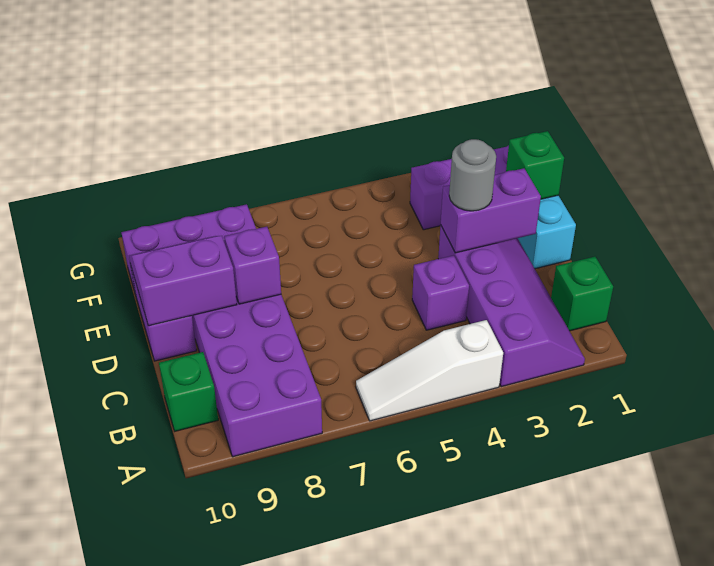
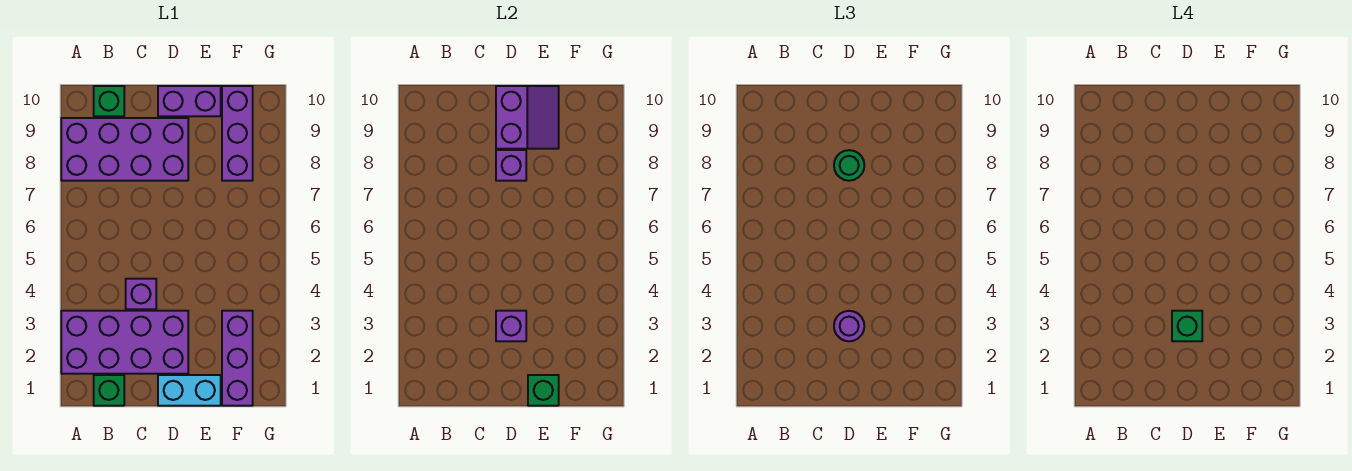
purple slope A2:D3 level 1 top 3 -> purple brick A2:D3 level 1
white slope A4:A6 level 1 top 4 -> none
purple brick D2:D3 level 2 -> purple brick D3 level 2
grey round brick D3 level 3 -> purple round brick D3 level 3
none -> green brick D3 level 4
none -> green round brick D8 level 3

